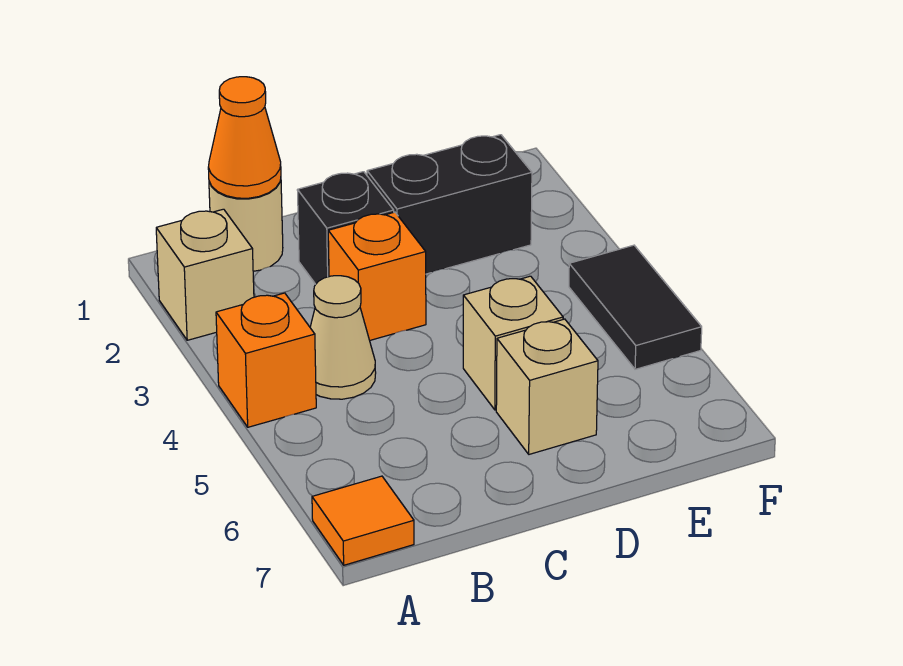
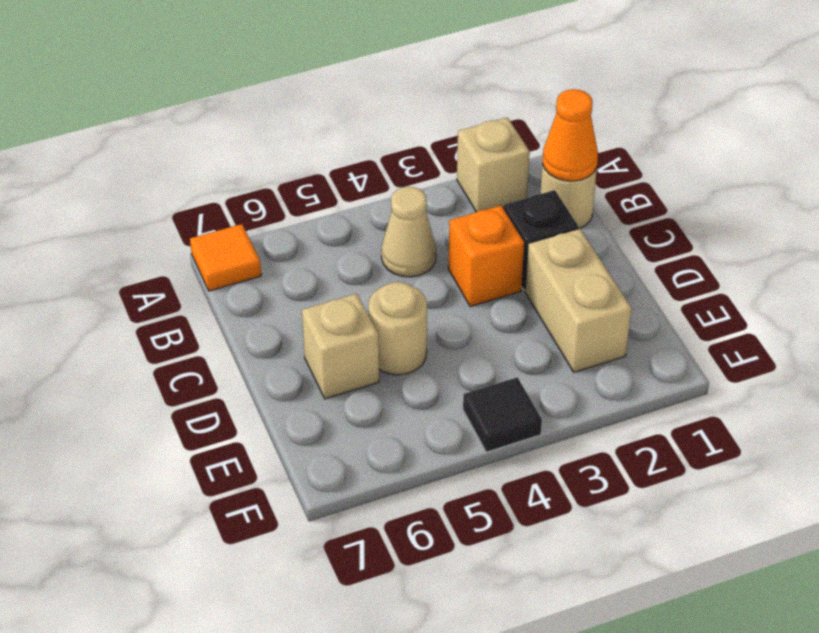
orange brick A4 level 1 -> none
black brick D2:E2 level 1 -> tan brick D2:E2 level 1
tan brick D5 level 1 -> tan round brick D5 level 1
black tile F4:F5 level 1 -> black tile F4 level 1

